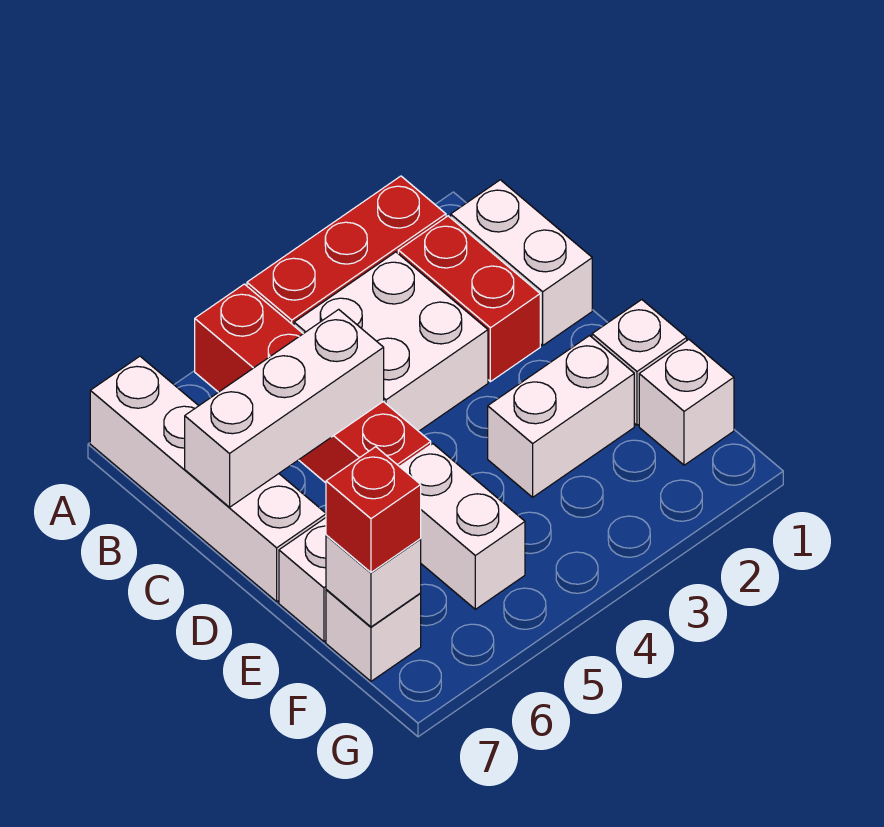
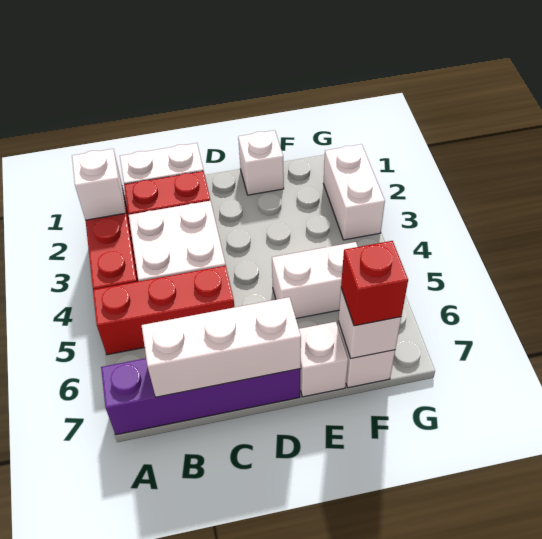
red brick A5:D5 level 1 -> red brick A5:C5 level 1
white brick A7:D7 level 1 -> purple brick A7:D7 level 1
white brick C5:C7 level 2 -> white brick B7:D7 level 2
white brick E2:E3 level 1 -> white brick G2:G3 level 1
white brick F1 level 1 -> white brick A2 level 2

